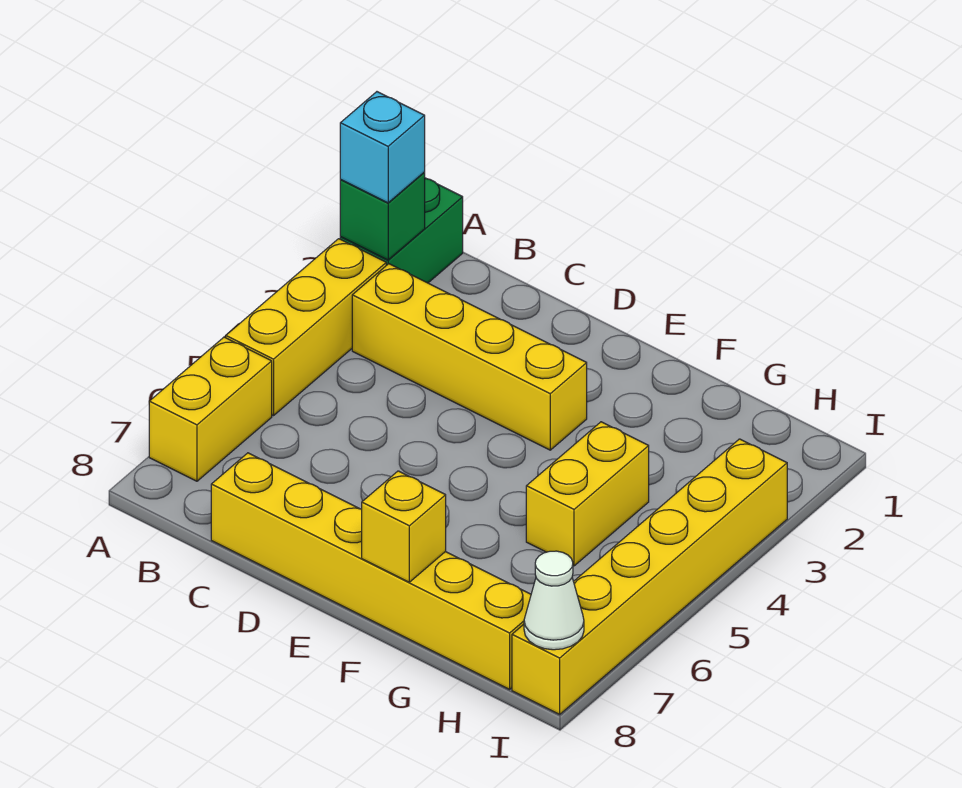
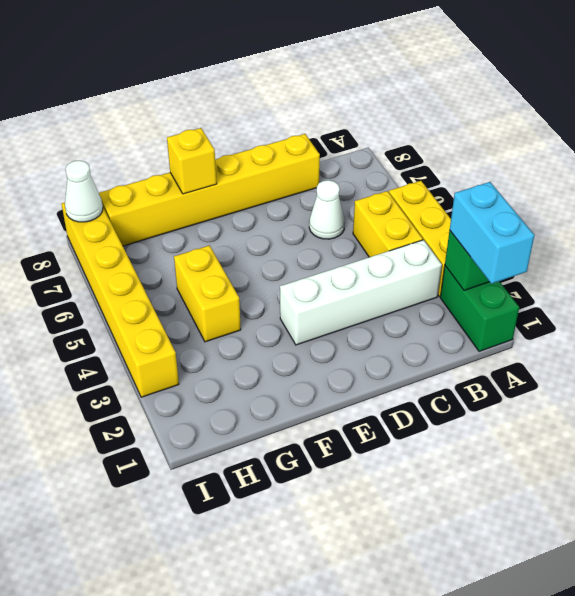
cyan brick A2 level 3 -> cyan brick A1:A2 level 3
yellow brick A6:A7 level 1 -> yellow brick B4:B5 level 1
yellow brick B3:E3 level 1 -> white brick B3:E3 level 1
none -> white cone C6 level 1

